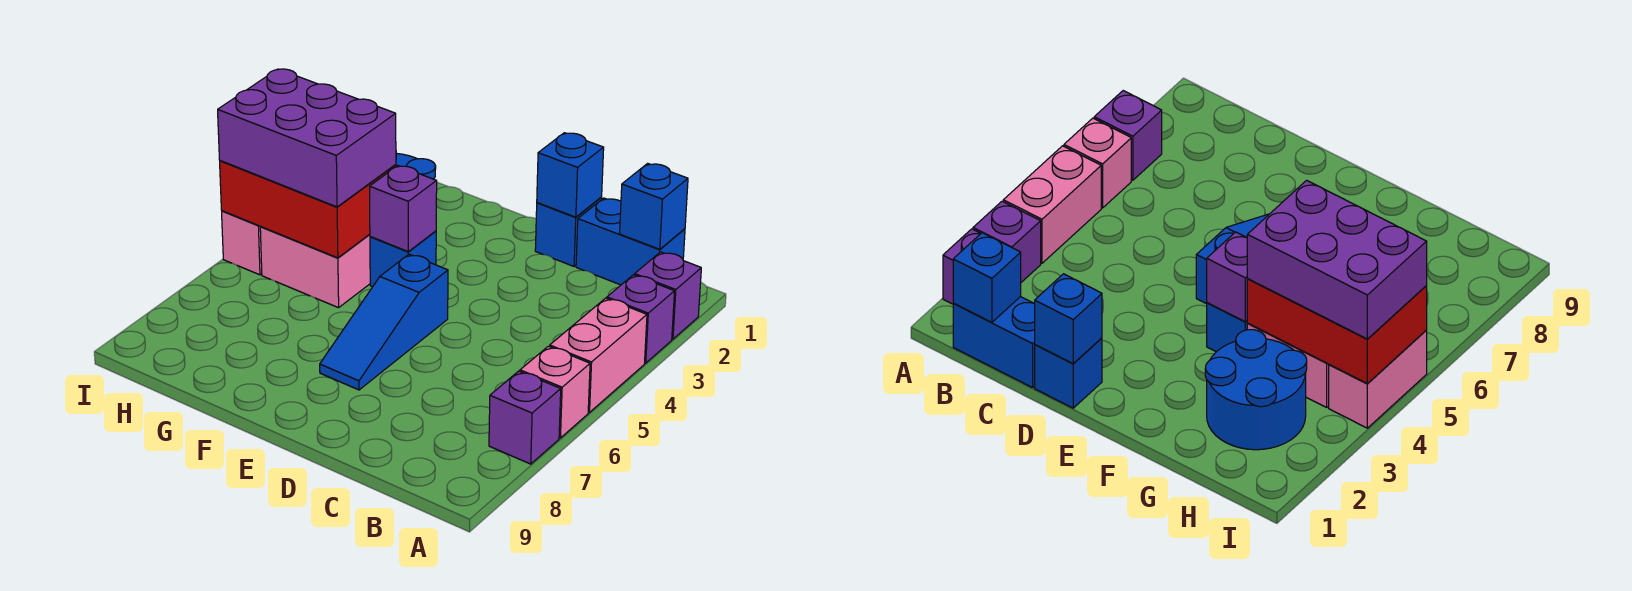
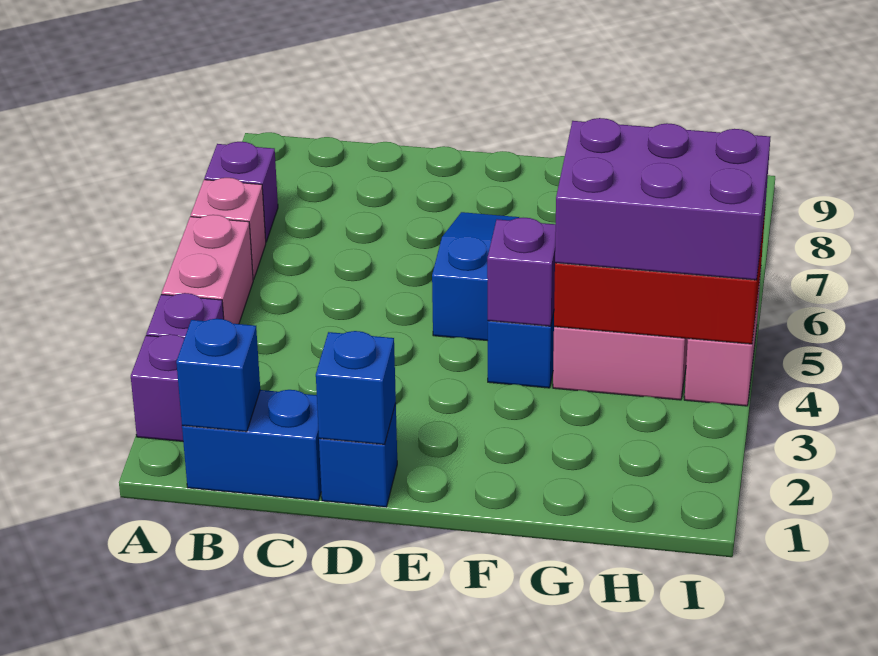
blue round brick G2:H3 level 1 -> none

